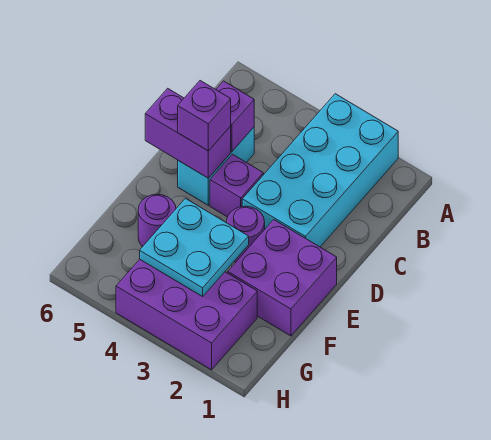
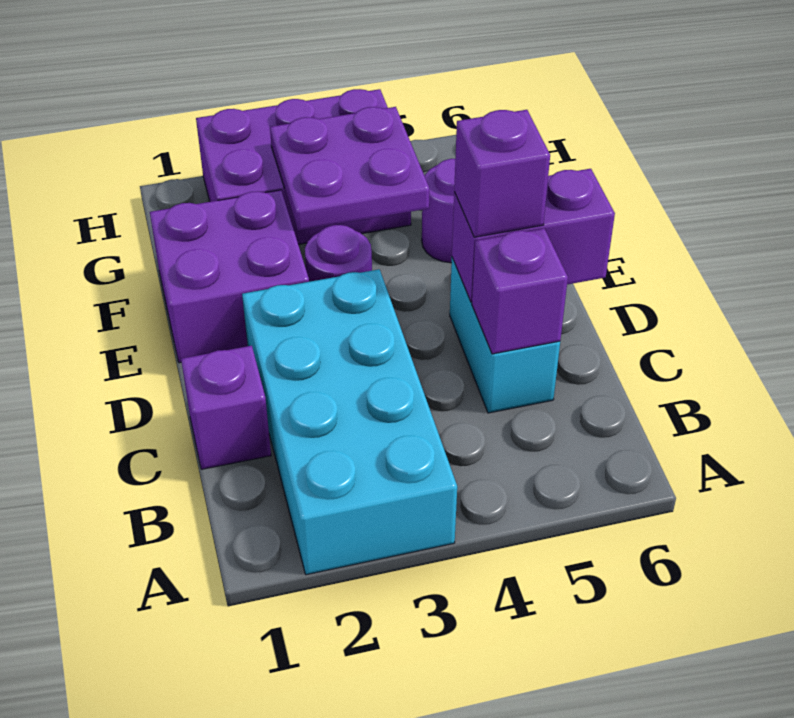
purple brick D4 level 1 -> purple brick C1 level 1
cyan plate F3:G4 level 2 -> purple plate F3:G4 level 2

